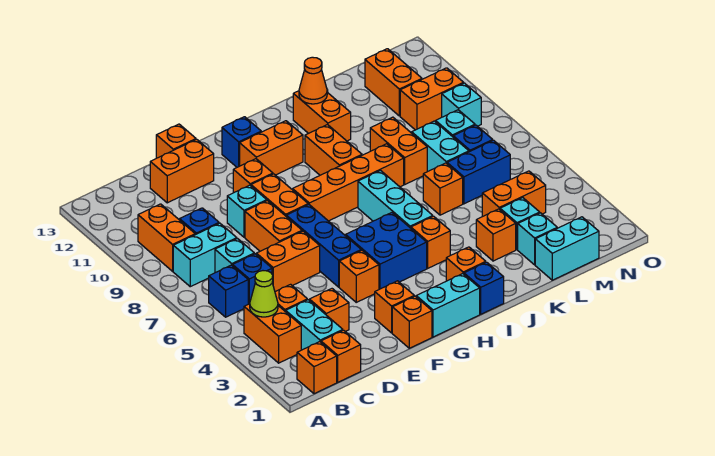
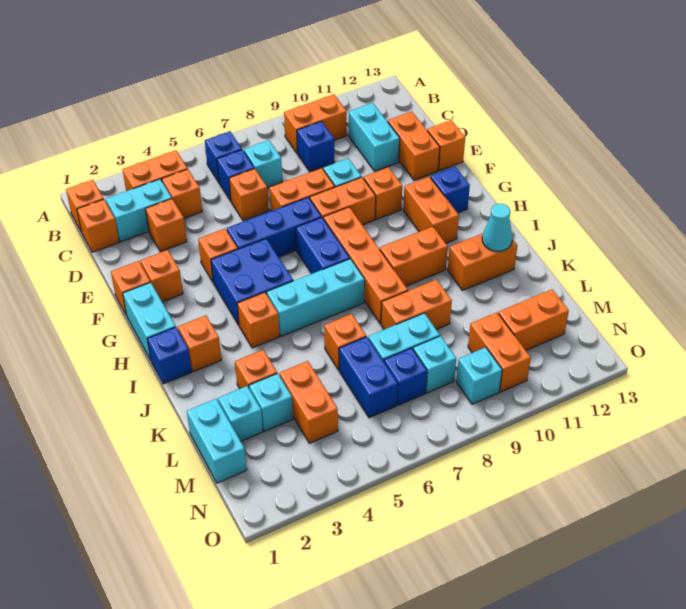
lime cone B4 level 2 -> none
cyan brick B8:C8 level 1 -> cyan brick C11:D11 level 1
orange brick D6:E6 level 1 -> orange brick D6 level 1
none -> blue brick G7:H7 level 1
orange cone J12 level 2 -> cyan cone J12 level 2

